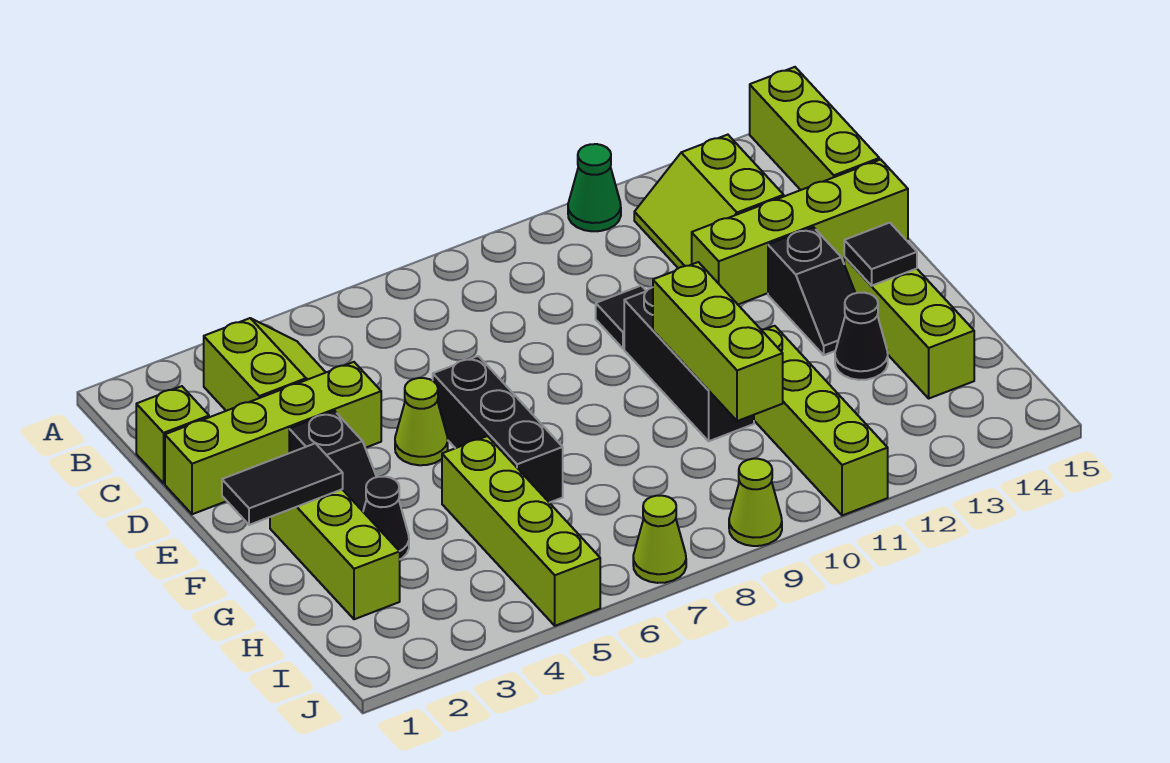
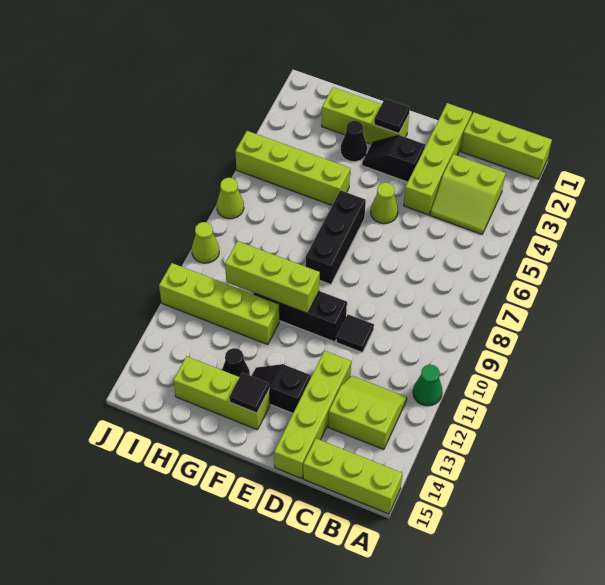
lime brick C1 level 1 -> lime brick A1:C1 level 1
black brick E6:G6 level 1 -> black brick F6:F8 level 1
black tile F1:F2 level 2 -> black tile F2 level 2

